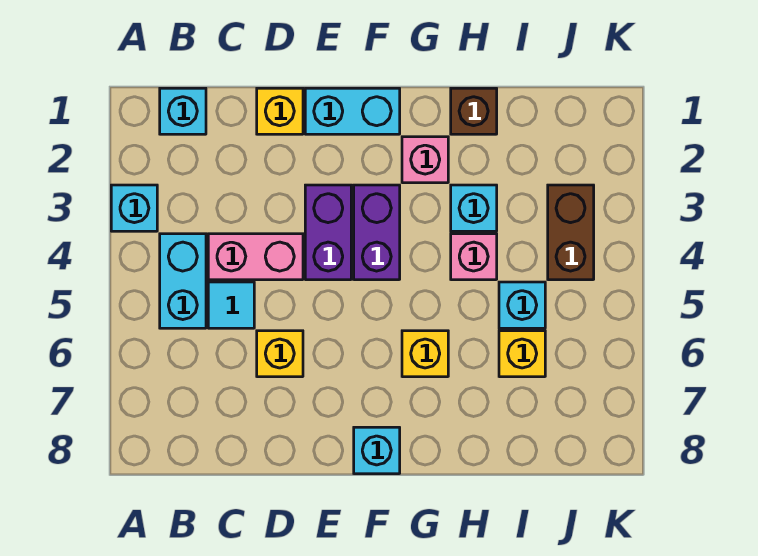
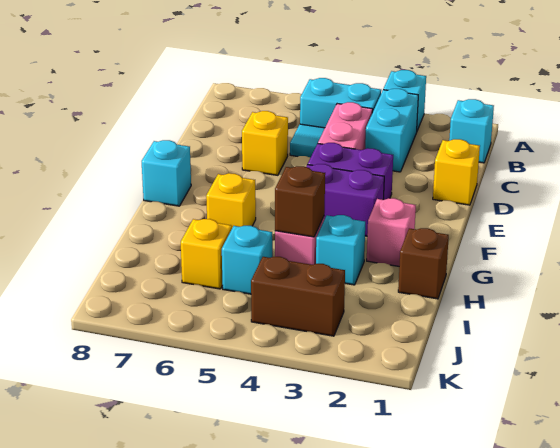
cyan brick E1:F1 level 1 -> cyan brick B3:C3 level 1
none -> brown brick H4 level 2

